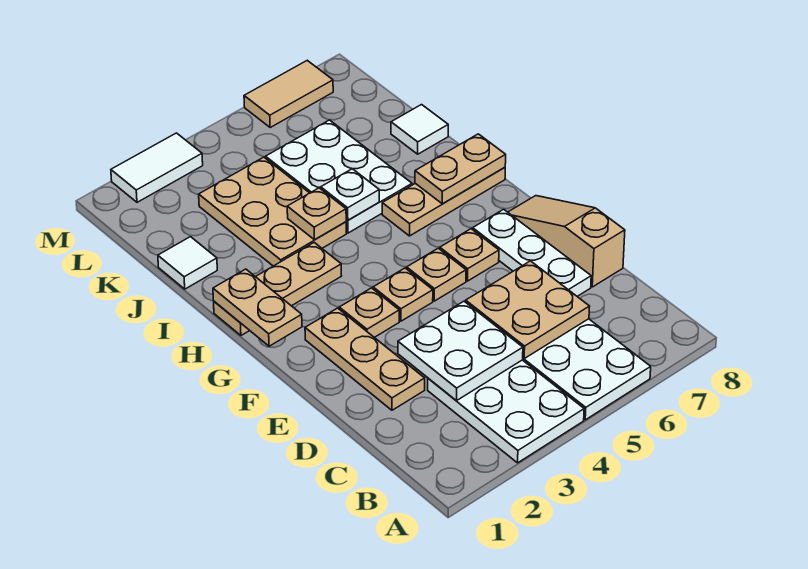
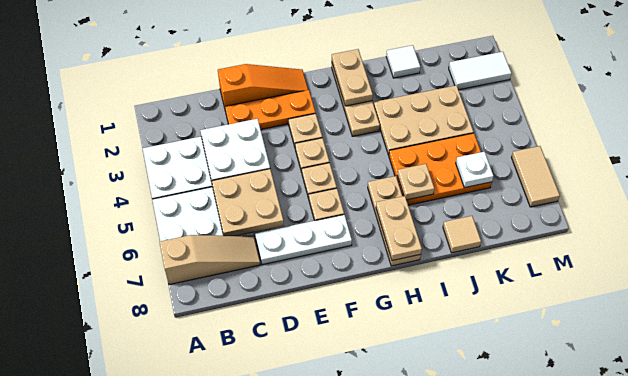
none -> orange slope D1:F1 level 1 top D
tan plate D2:F2 level 1 -> orange plate D2:F2 level 1
tan slope D8:F8 level 1 top D -> tan slope A7:C7 level 1 top A
tan plate G1:H1 level 2 -> tan plate H1:H2 level 2
tan plate I4 level 2 -> tan plate I6 level 2
white plate I5:K6 level 1 -> orange plate I5:K6 level 1
white plate I5 level 2 -> white plate K6 level 2
white tile J8 level 1 -> tan tile J8 level 1
white tile M2:M3 level 1 -> white tile L2:M2 level 1

